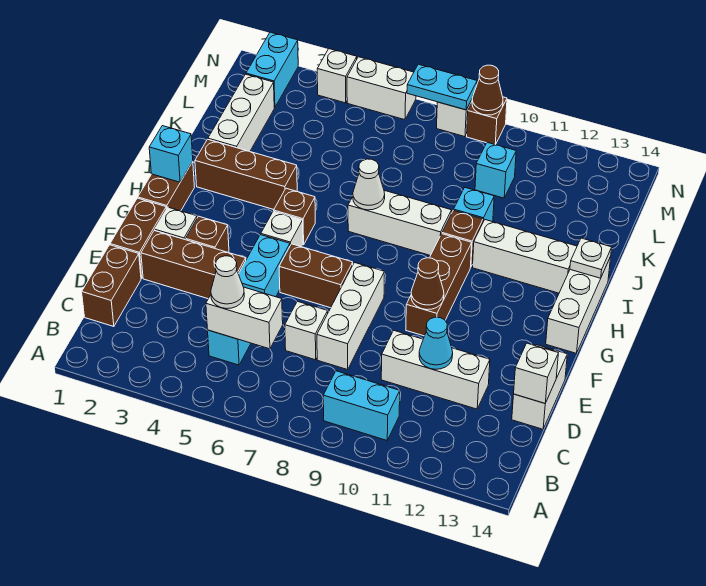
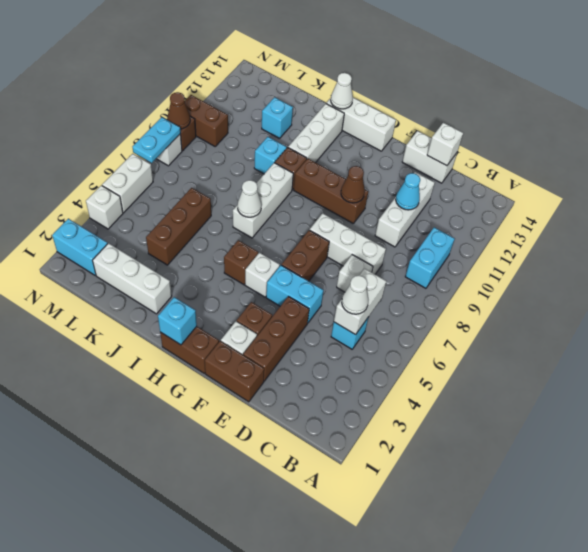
brown brick C1:D1 level 1 -> brown brick M10:N10 level 1
brown brick I2:I4 level 1 -> brown brick K4:K6 level 1
white plate I14 level 2 -> white cone I14 level 2
cyan brick L10 level 1 -> cyan brick K12 level 1

